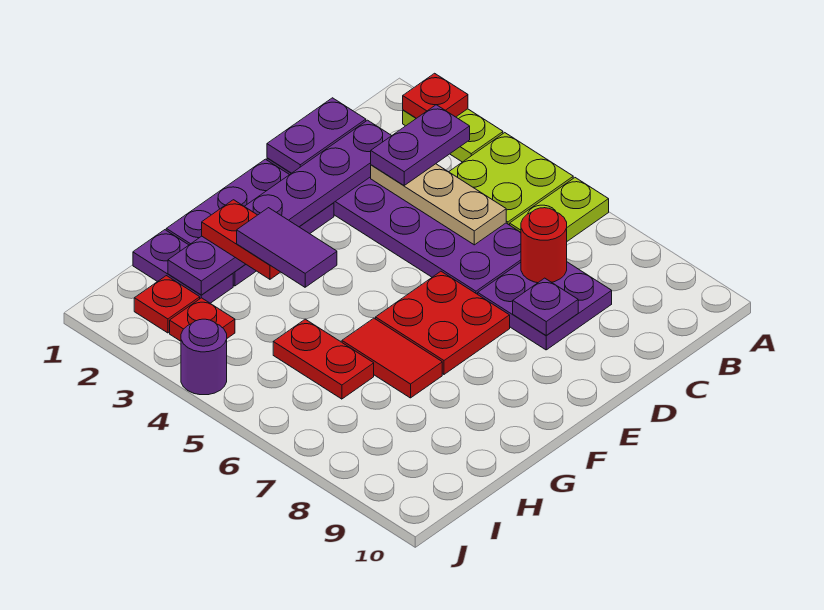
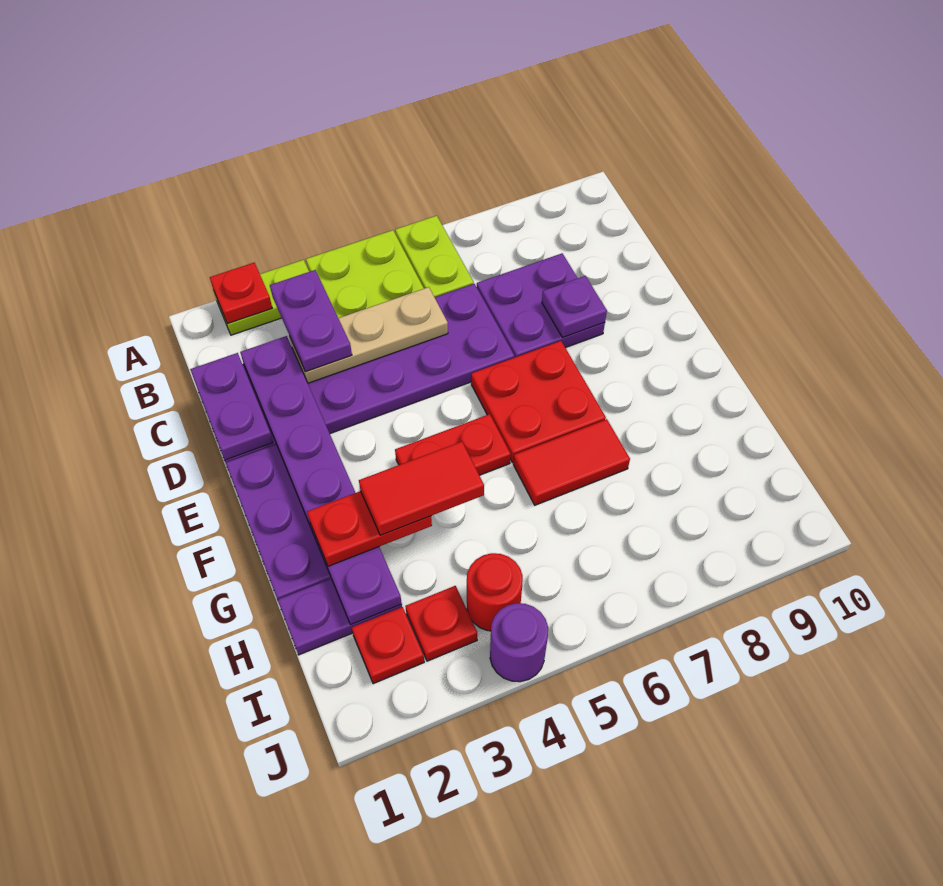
red round brick C7 level 2 -> red round brick I4 level 1
purple tile G3:G4 level 4 -> red tile G3:G4 level 4
red plate H5:H6 level 1 -> red plate F4:F5 level 1

